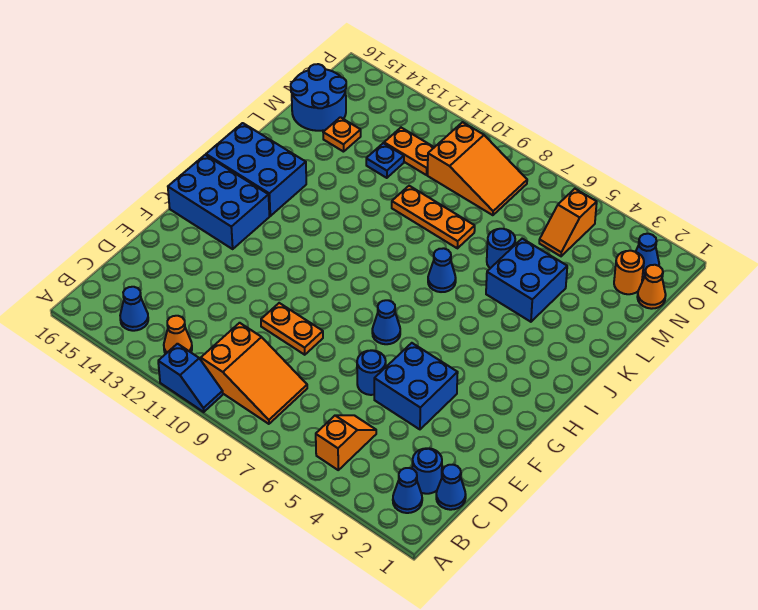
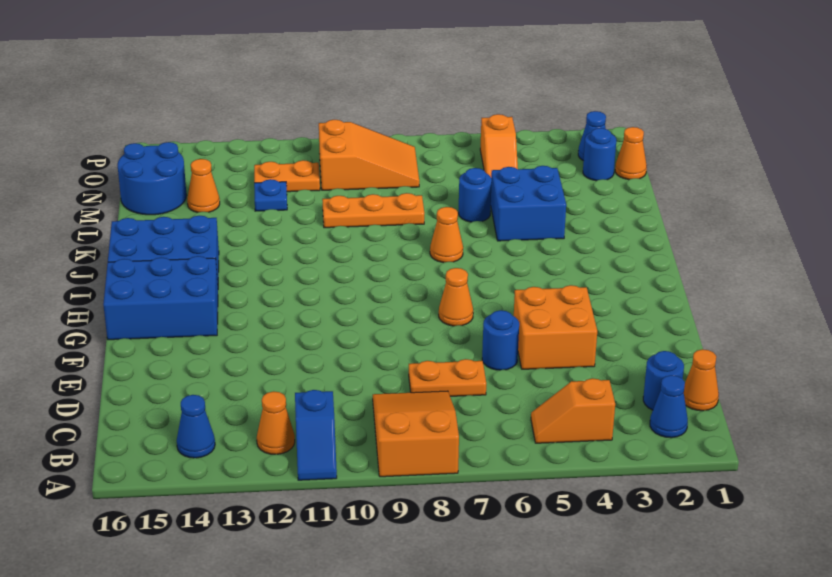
blue slope A10:A11 level 1 top 11 -> blue slope A11:B11 level 1 top B
orange slope B5:C5 level 1 top B -> orange slope B4:B5 level 1 top 4
orange slope B8:C10 level 1 top 10 -> orange slope A8:C9 level 1 top A
blue cone C1 level 1 -> orange cone C1 level 1
blue brick E4:F5 level 1 -> orange brick E4:F5 level 1
orange plate E9:E10 level 1 -> orange plate D7:D8 level 1
blue cone G7 level 1 -> orange cone G7 level 1
blue cone J7 level 1 -> orange cone J7 level 1
orange plate M14 level 1 -> orange cone M14 level 1
orange round brick N2 level 1 -> blue round brick N2 level 1

